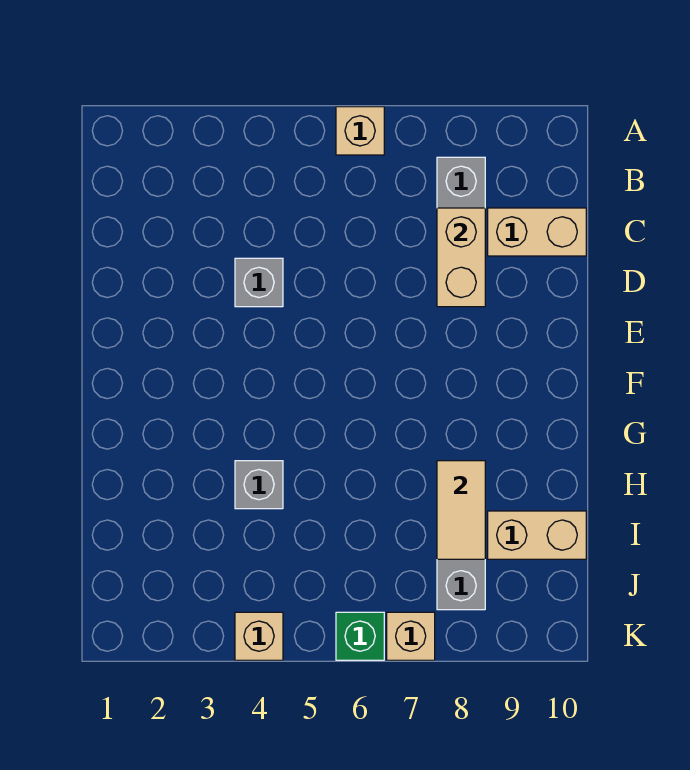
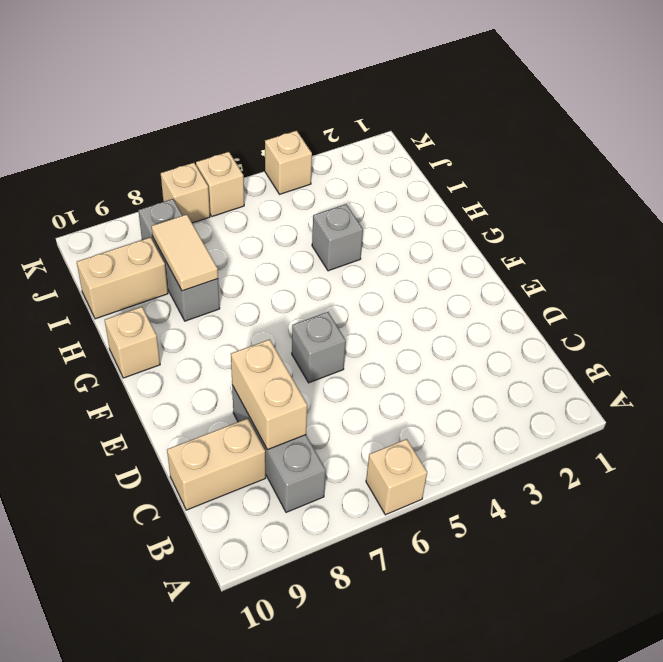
grey brick D4 level 1 -> grey brick E6 level 1
none -> tan brick G10 level 1
green brick K6 level 1 -> tan brick K6 level 1

